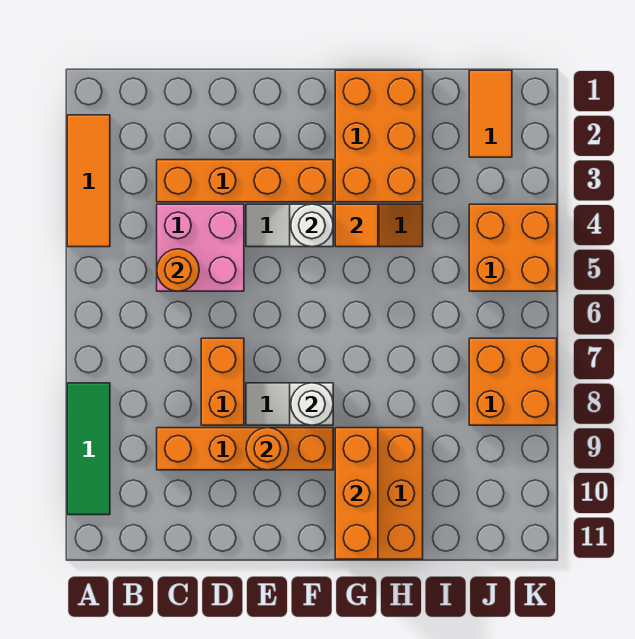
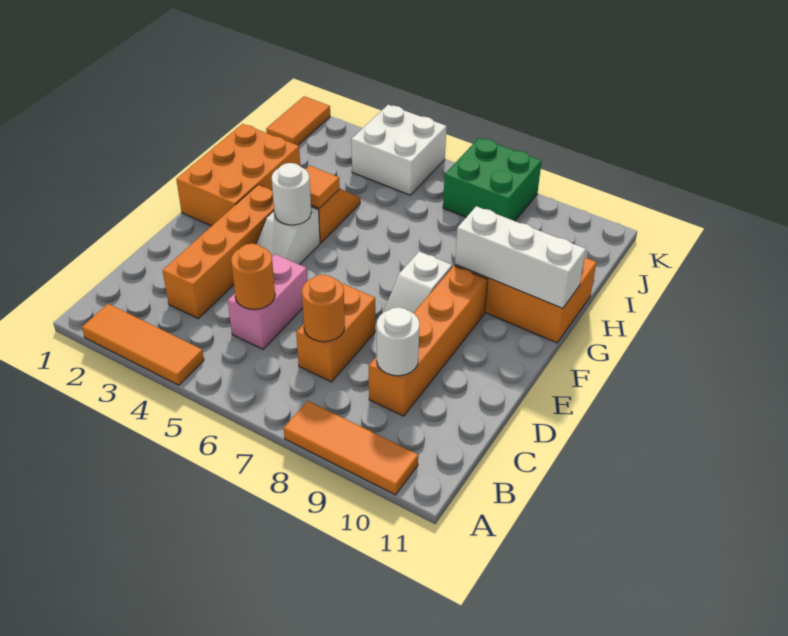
green tile A8:A10 level 1 -> orange tile A8:A10 level 1
pink brick C4:D5 level 1 -> pink brick C5:D5 level 1
orange brick D7:D8 level 1 -> orange brick C7:D7 level 1
orange round brick E9 level 2 -> orange round brick C7 level 2
white round brick F8 level 2 -> white round brick C9 level 2
orange brick G1:H3 level 1 -> orange brick F1:H2 level 1
orange brick G9:G11 level 2 -> white brick G9:G11 level 2
orange tile J1:J2 level 1 -> orange tile J1:K1 level 1
orange brick J4:K5 level 1 -> white brick J4:K5 level 1
orange brick J7:K8 level 1 -> green brick J7:K8 level 1

